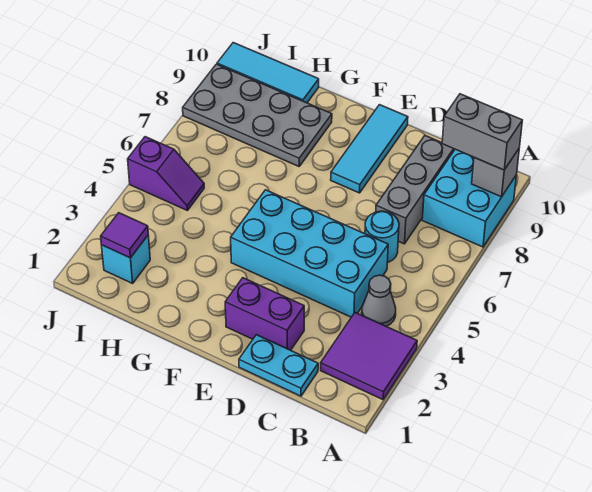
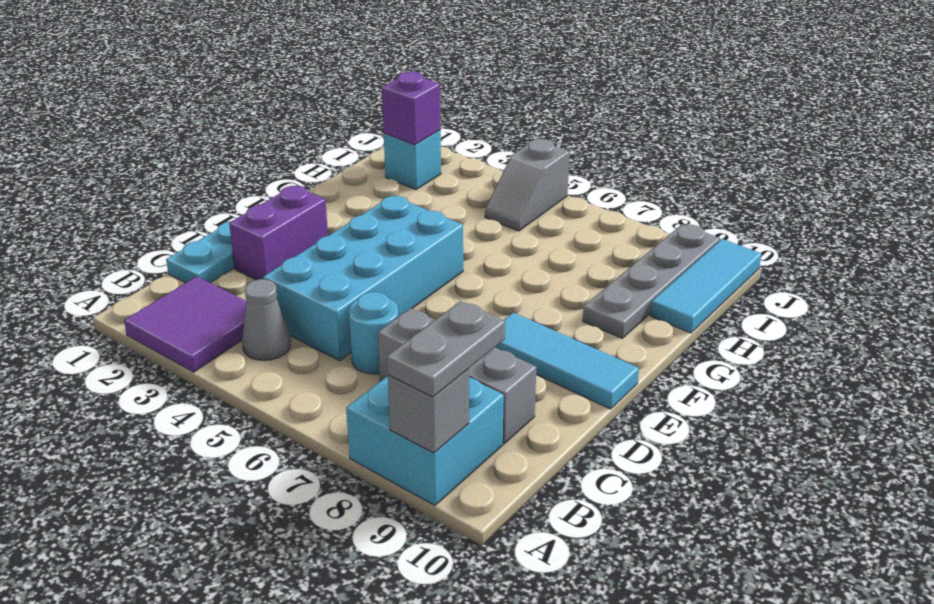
grey brick A9:B9 level 3 -> grey plate A9:B9 level 3
grey plate G8:J9 level 1 -> grey plate G9:J9 level 1
purple tile I2 level 2 -> purple brick I2 level 2
purple slope I5:J5 level 1 top J -> grey slope I5:J5 level 1 top J

